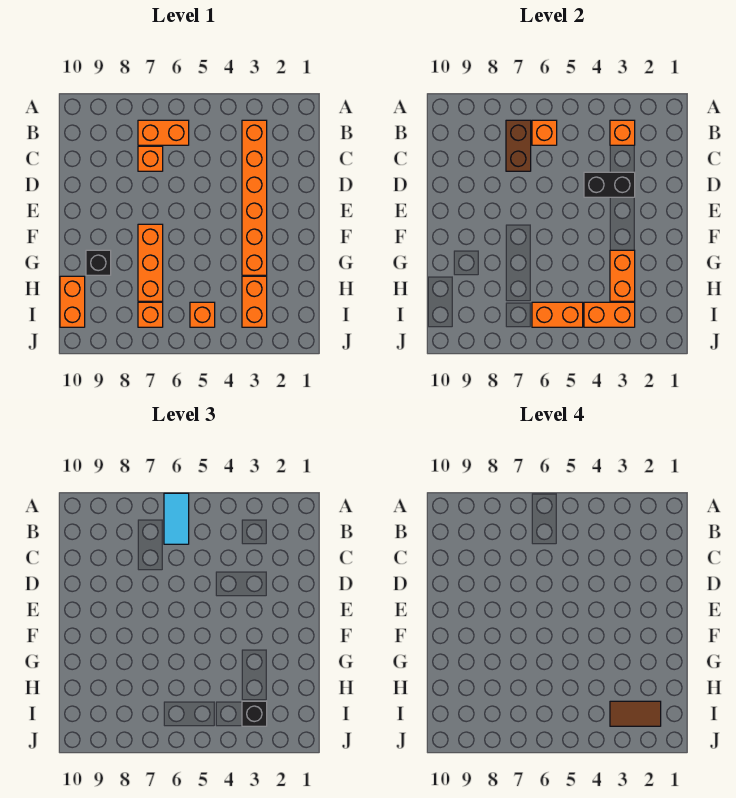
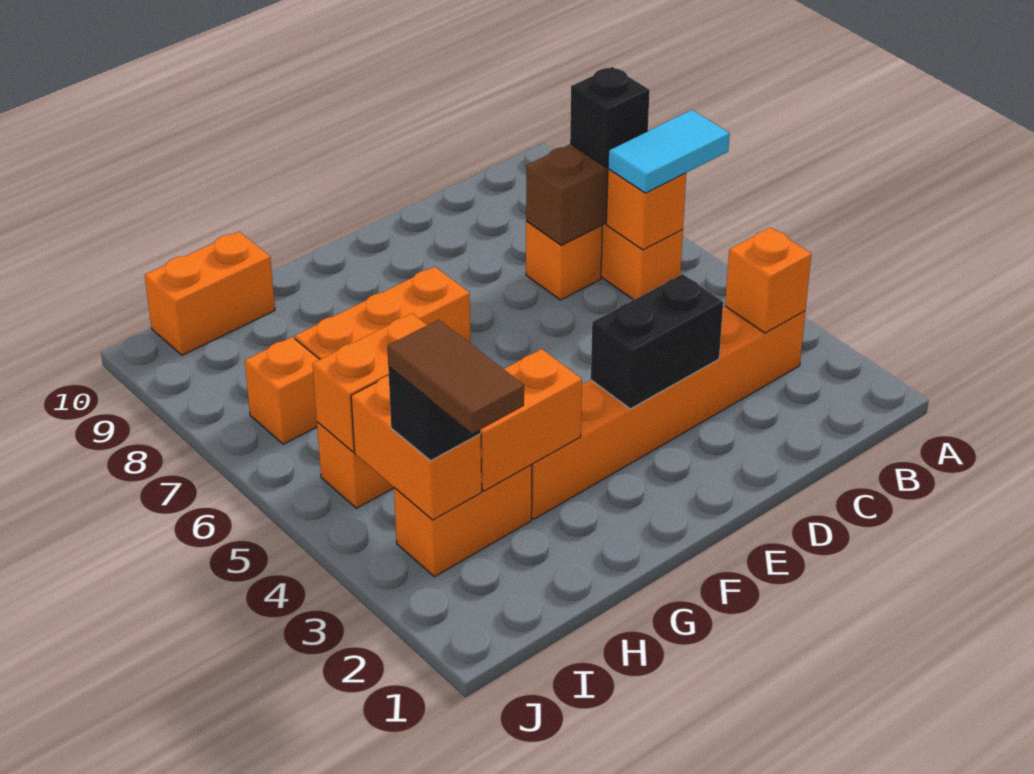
black brick D3:D4 level 2 -> black brick D3:E3 level 2
black brick G9 level 1 -> black brick B7 level 3
orange brick I5:I6 level 2 -> orange brick H5:I5 level 2

